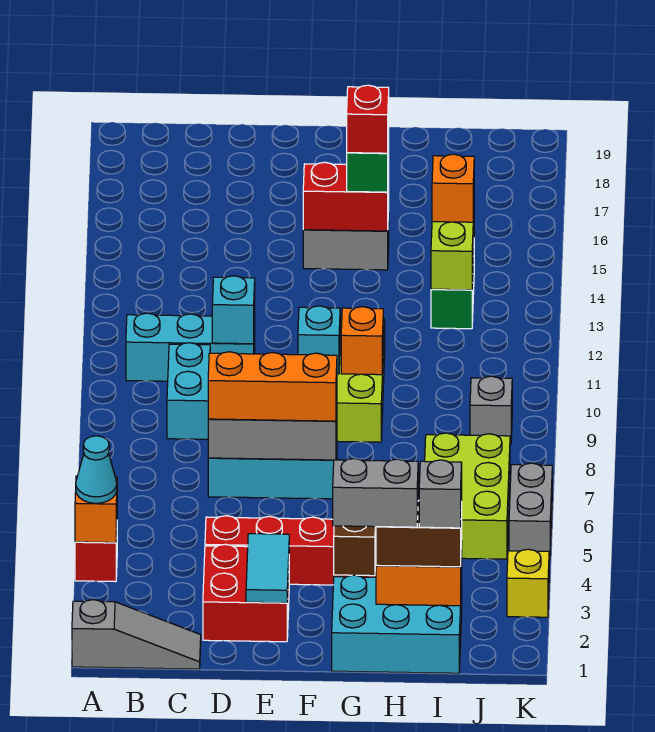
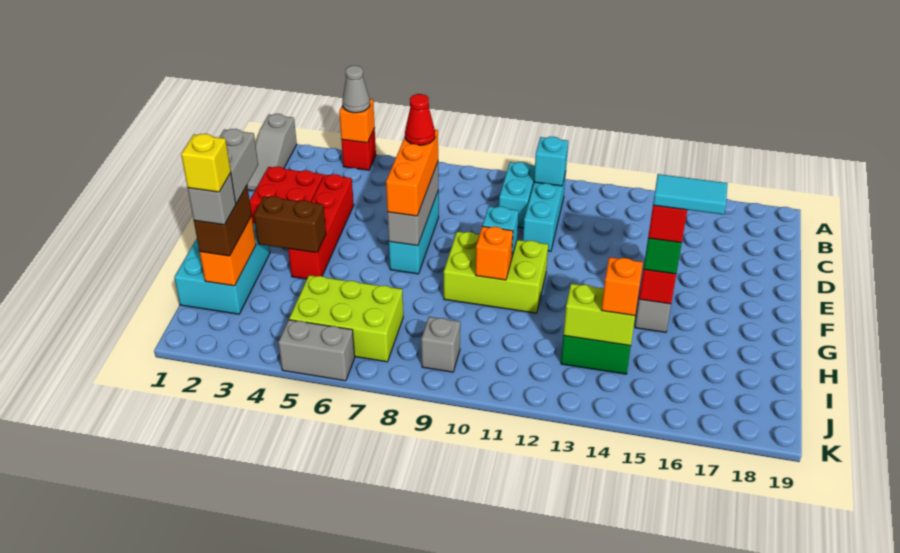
cyan cone A4 level 3 -> grey cone A4 level 3
cyan brick C9:C10 level 1 -> cyan brick B10:C10 level 1
none -> red cone D7 level 4
cyan brick D11 level 2 -> cyan brick B11 level 2
cyan tile E2:E3 level 2 -> cyan tile G15:G16 level 5
yellow brick K3 level 1 -> yellow brick I2 level 5

